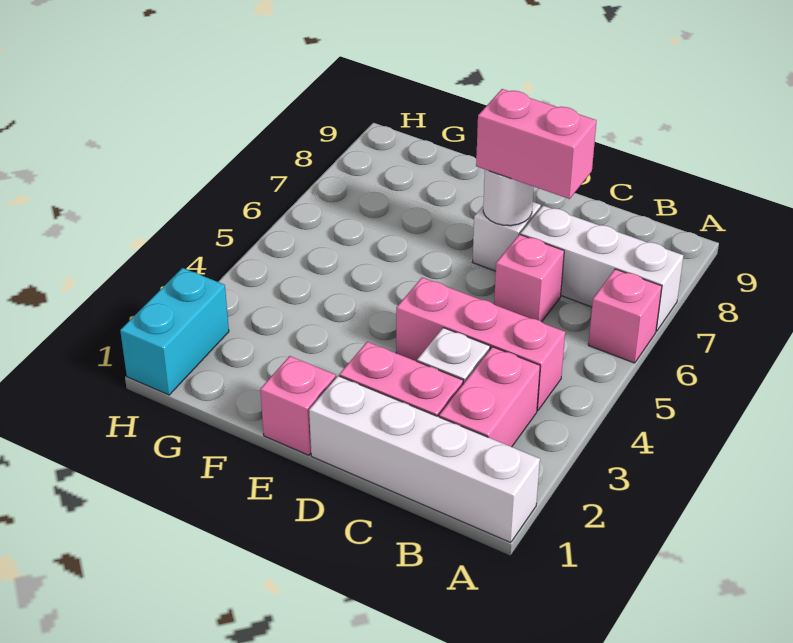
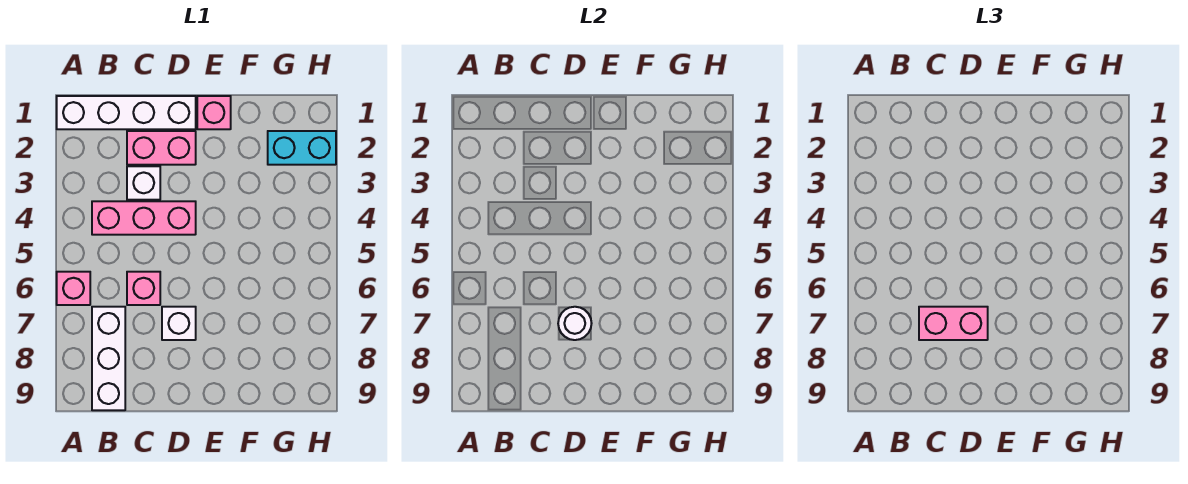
white brick A7:C7 level 1 -> white brick B7:B9 level 1
pink brick B2:B3 level 1 -> none
cyan brick H1:H2 level 1 -> cyan brick G2:H2 level 1

